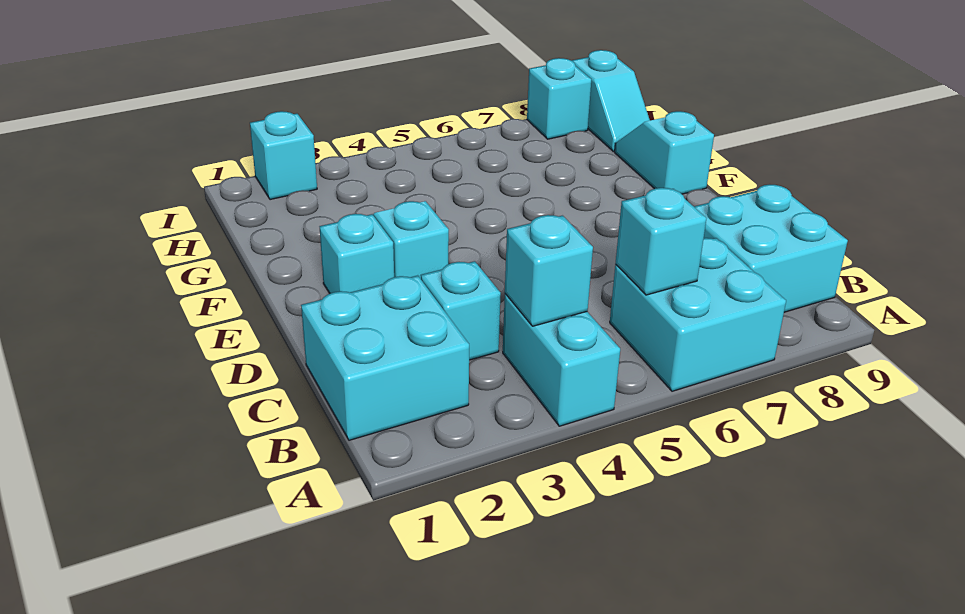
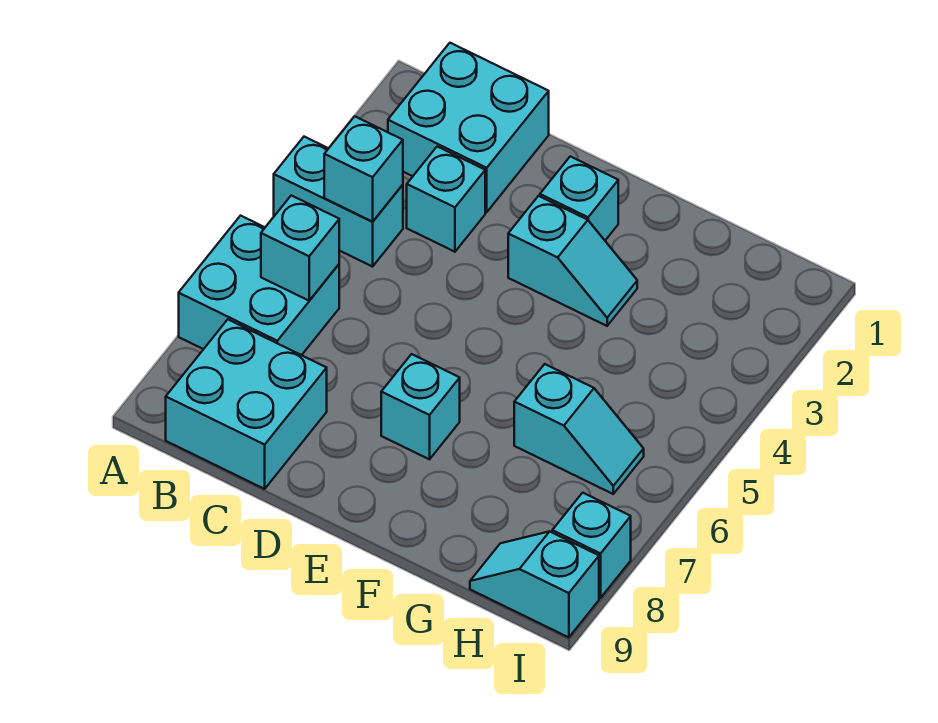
cyan slope F9:G9 level 1 top F -> cyan slope G6:H6 level 1 top G
cyan brick I2 level 1 -> cyan brick E7 level 1

